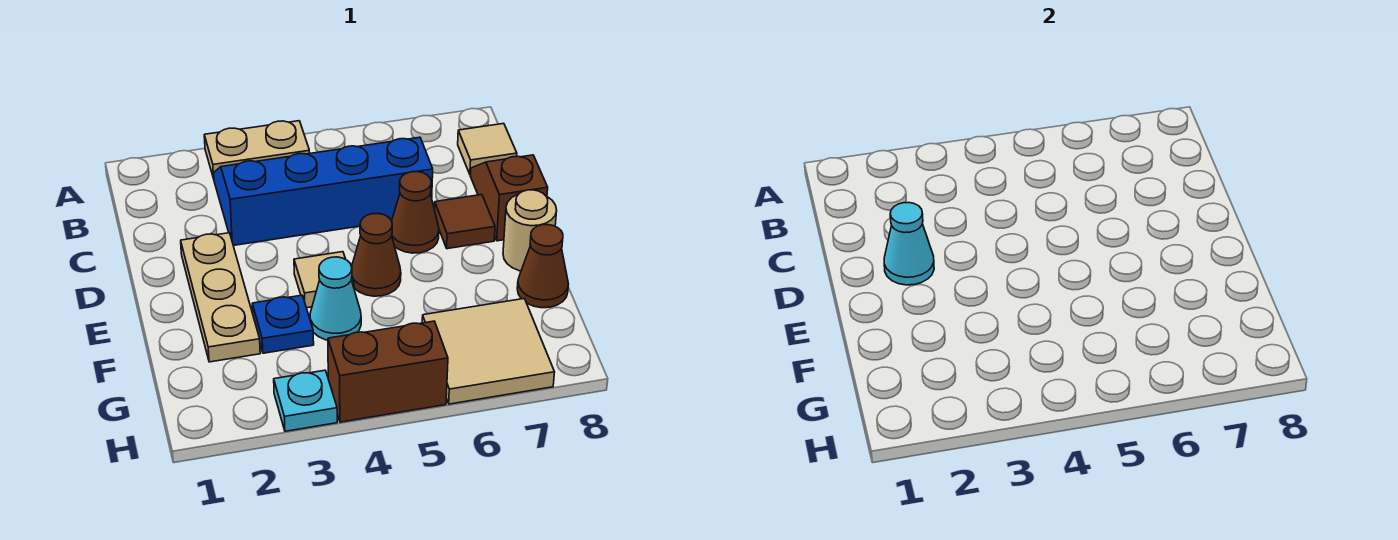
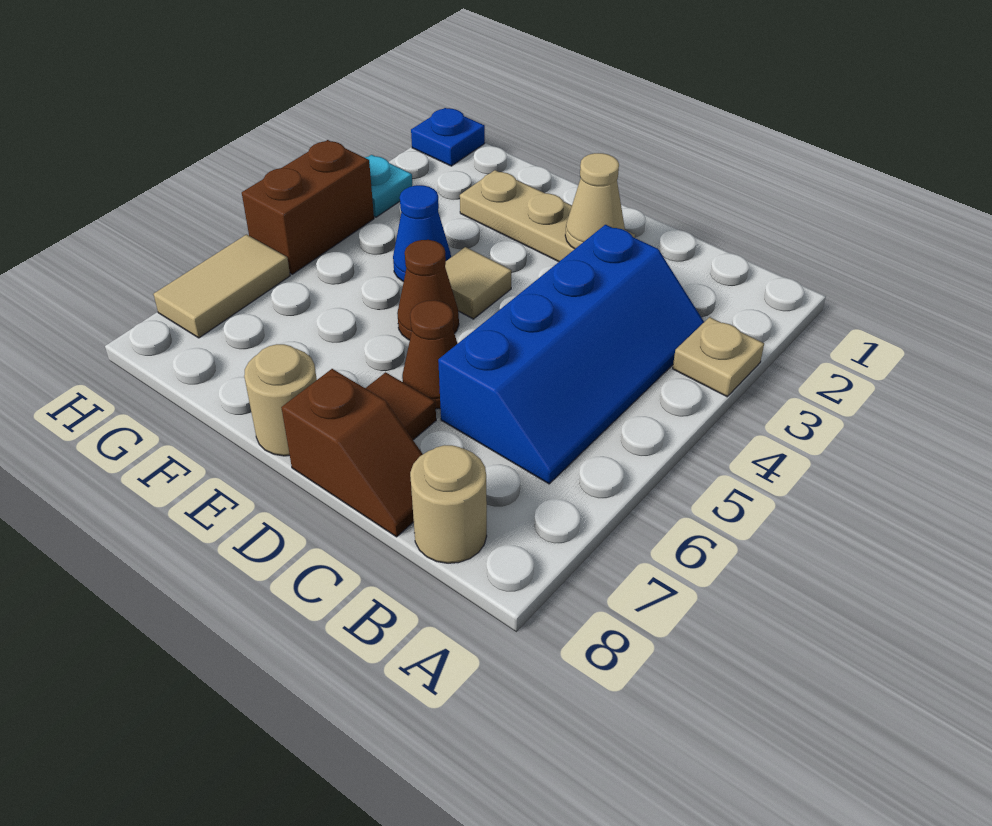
tan plate A3:A4 level 1 -> tan plate A3 level 1
tan tile B8 level 1 -> tan round brick B8 level 1
cyan cone D2 level 2 -> tan cone D2 level 2
blue plate F3 level 1 -> blue plate H1 level 1
cyan cone F4 level 1 -> blue cone F4 level 1
brown cone F8 level 1 -> none
tan tile G6:H7 level 1 -> tan tile H6:H7 level 1

